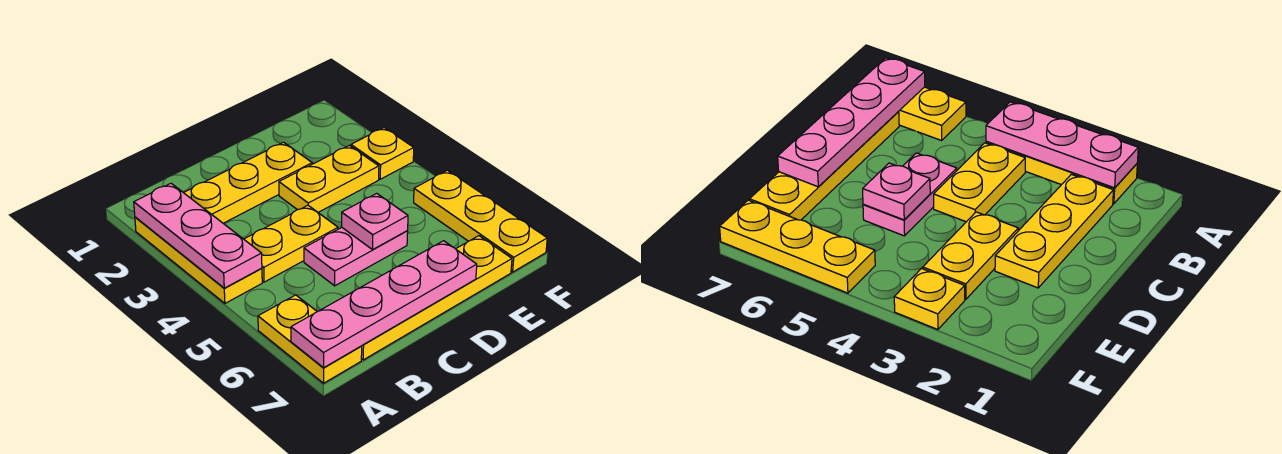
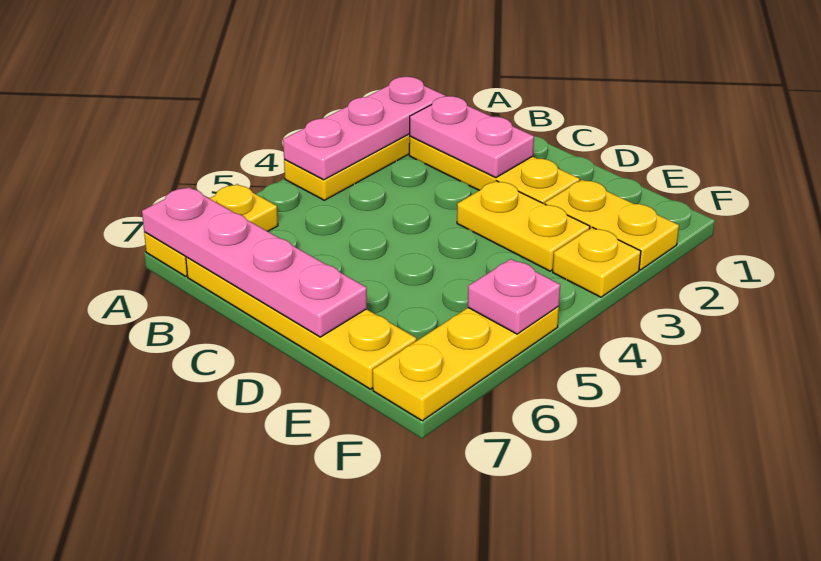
yellow plate B4:C4 level 1 -> yellow plate E2:F2 level 1
pink plate C5:D5 level 1 -> pink plate B2:C2 level 2
pink plate D5 level 2 -> pink plate F5 level 2

